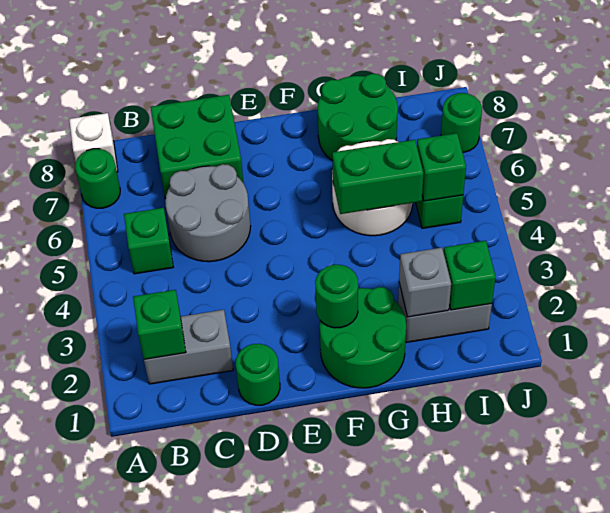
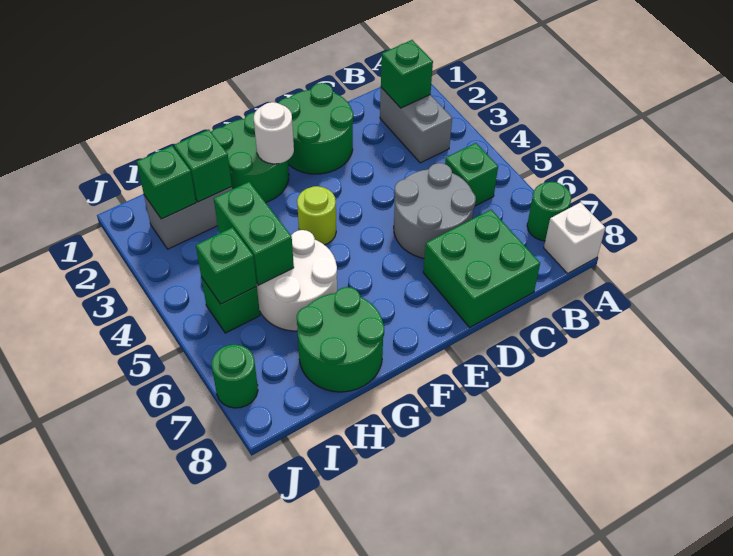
grey brick B2:C2 level 1 -> grey brick B2:B3 level 1
green round brick D1 level 1 -> green round brick D1:E2 level 1
green round brick F2 level 2 -> white round brick F2 level 2
none -> lime round brick F4 level 1
green brick G5:H5 level 2 -> green brick H4:H5 level 2
grey brick H2 level 2 -> green brick H2 level 2

